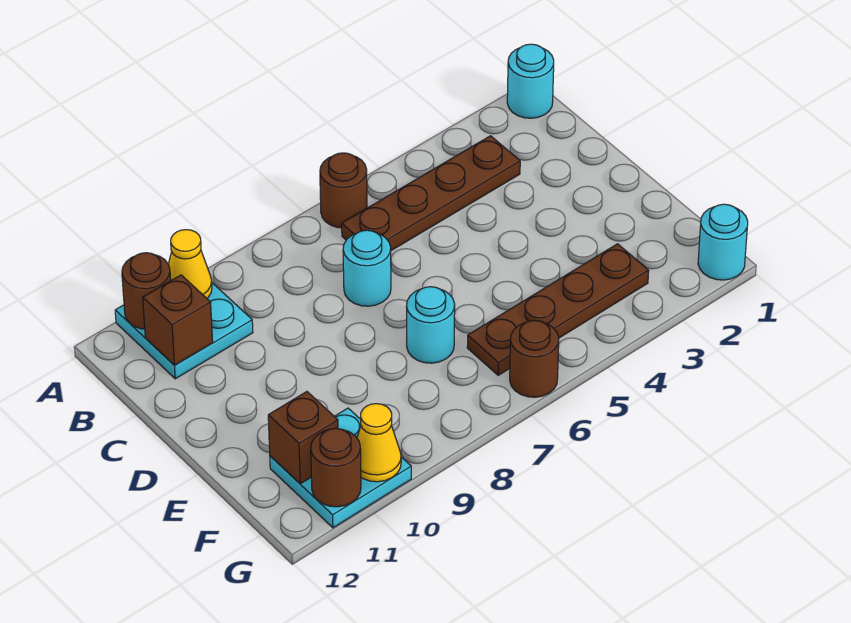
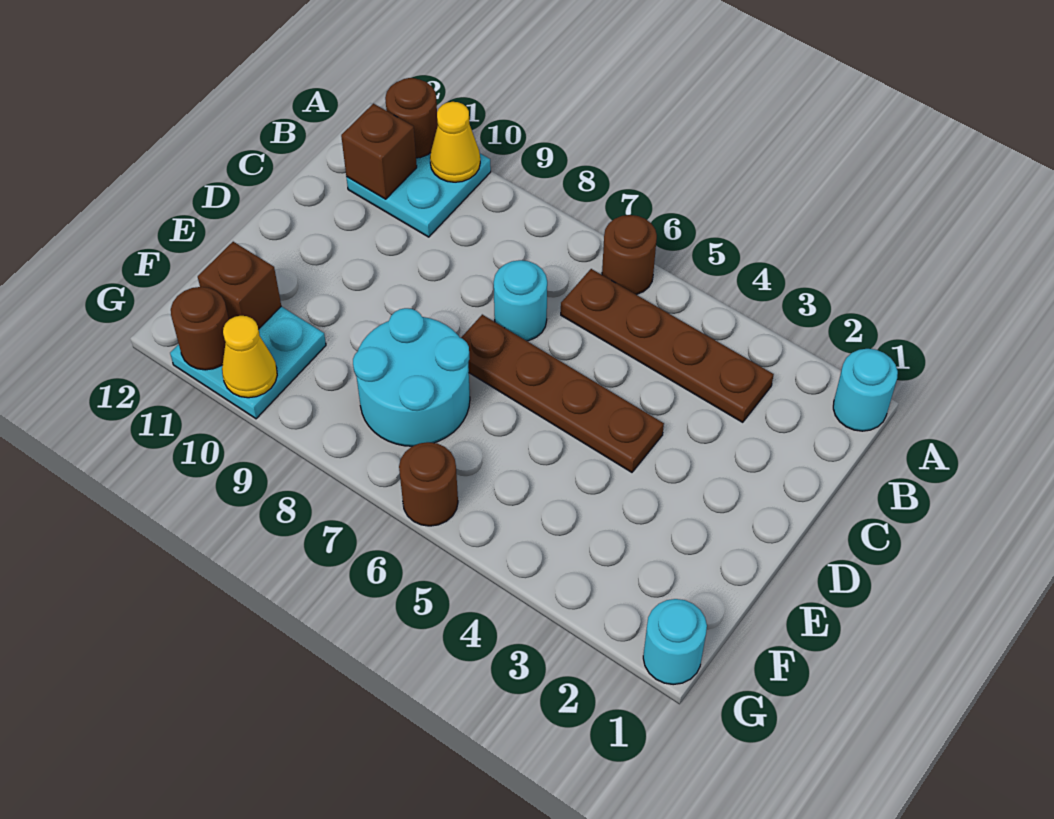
cyan round brick E7 level 1 -> cyan round brick E7:F8 level 1
brown plate F3:F6 level 1 -> brown plate D4:D7 level 1

